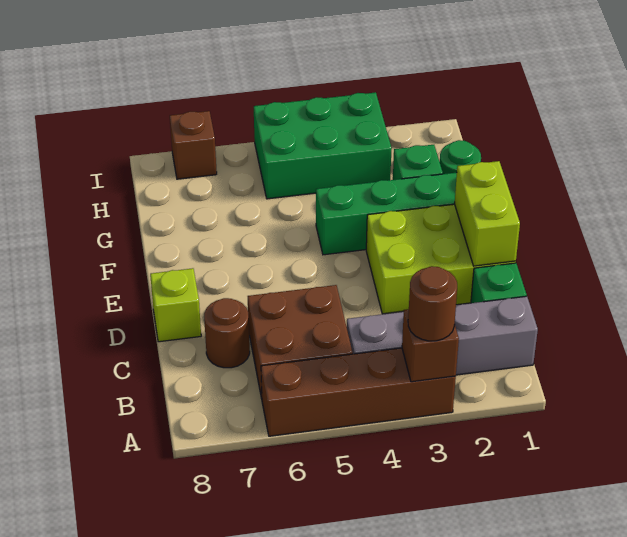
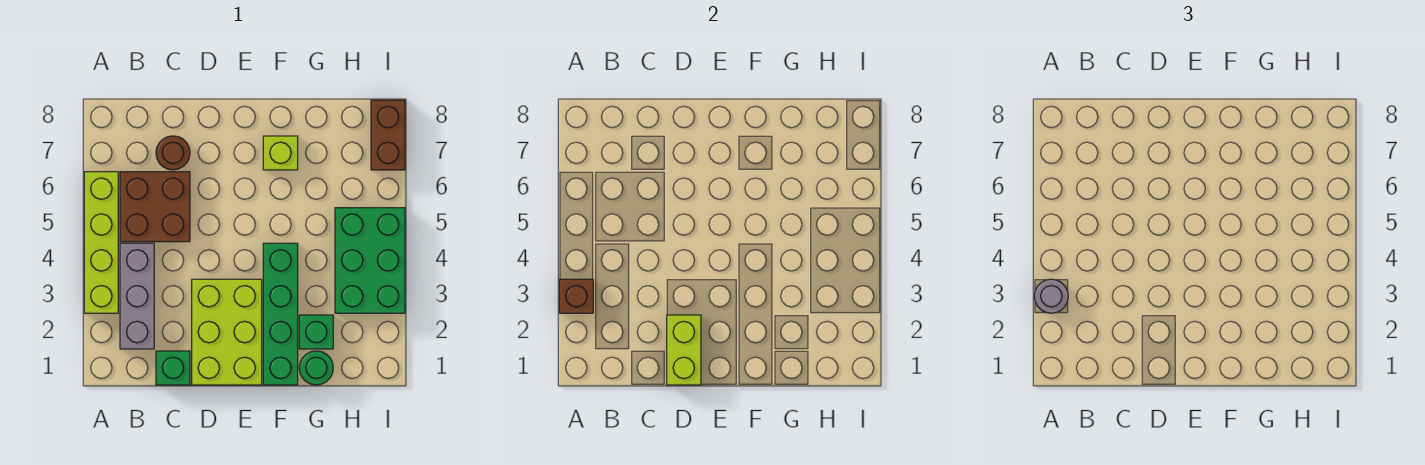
brown brick A3:A6 level 1 -> lime brick A3:A6 level 1
brown round brick A3 level 3 -> grey round brick A3 level 3
grey brick B1:B4 level 1 -> grey brick B2:B4 level 1
lime brick D1:E1 level 2 -> lime brick D1:D2 level 2
lime brick D8 level 1 -> lime brick F7 level 1
brown brick I7 level 1 -> brown brick I7:I8 level 1

